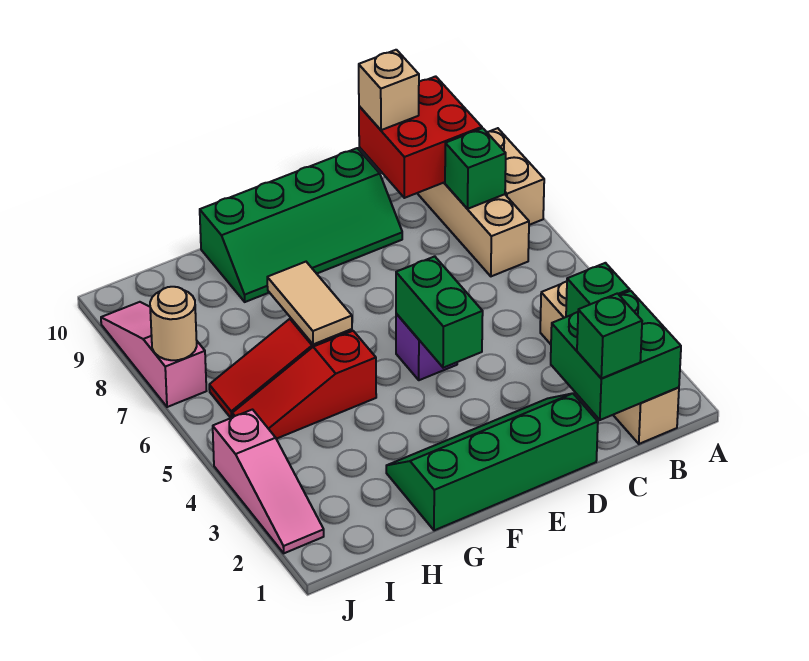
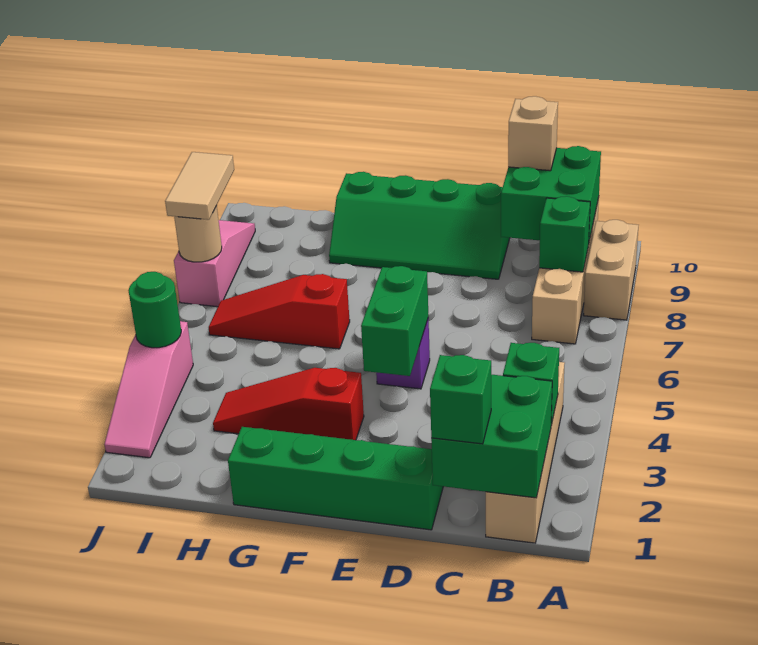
red brick B9:C10 level 2 -> green brick B9:C10 level 2
red slope G5:I5 level 1 top G -> red slope F3:H3 level 1 top F
tan tile G6:G7 level 2 -> tan tile J7:J8 level 3
none -> green round brick J4 level 2

